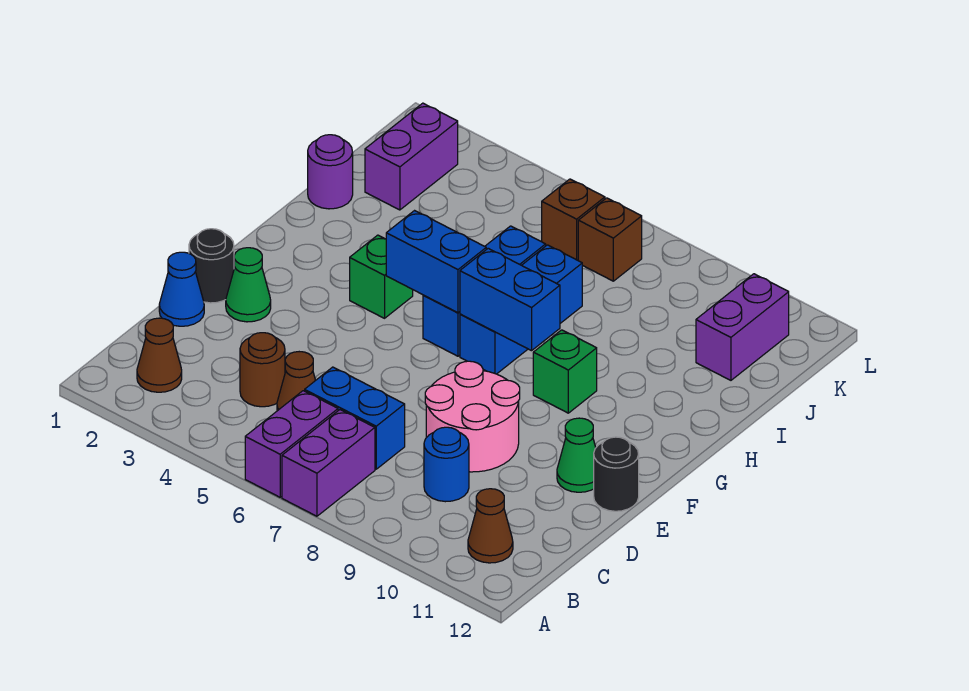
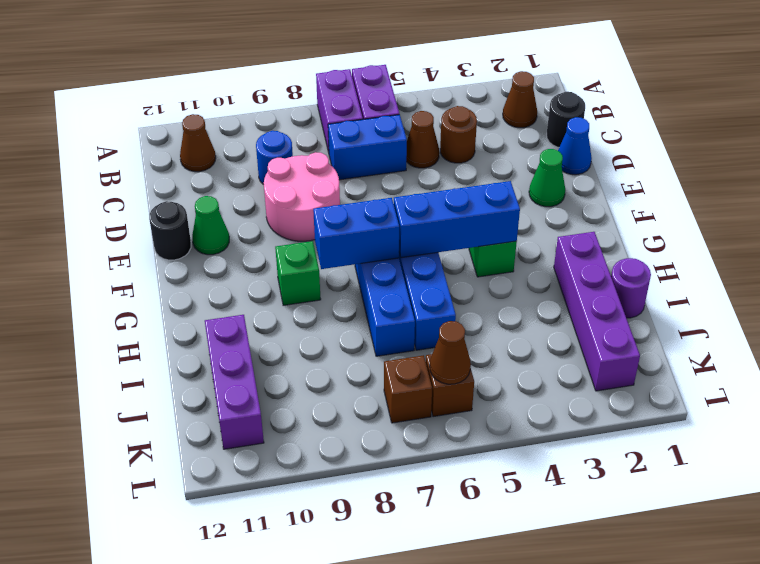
black round brick E1 level 1 -> black round brick C1 level 1
blue brick G5:G6 level 2 -> blue brick G4:G6 level 2
purple brick J2:K2 level 1 -> purple brick H2:K2 level 1
purple brick J11:K11 level 1 -> purple brick I11:K11 level 1
none -> brown cone K6 level 2

